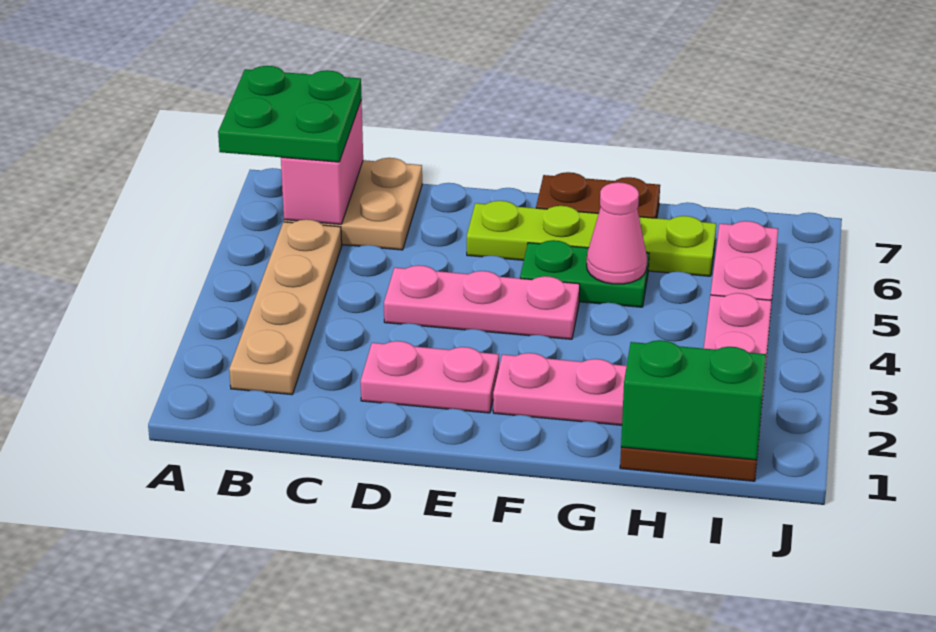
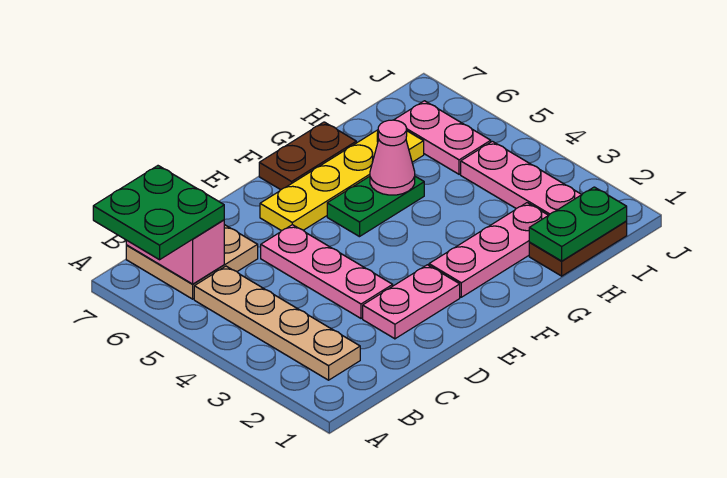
pink plate D4:F4 level 1 -> pink plate D3:D5 level 1
lime plate E6:H6 level 1 -> yellow plate E6:H6 level 1
green brick H1:I1 level 2 -> green plate H1:I1 level 2

